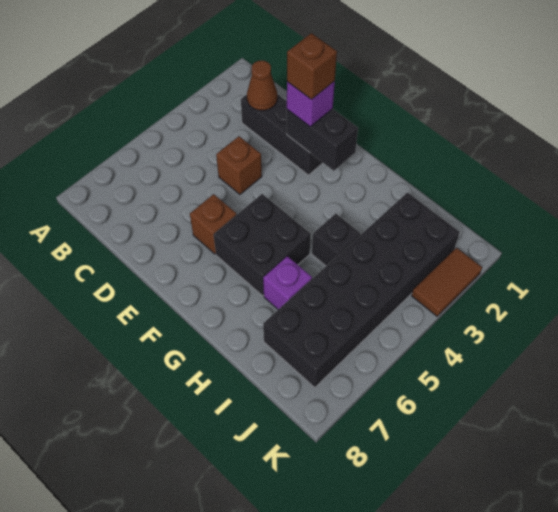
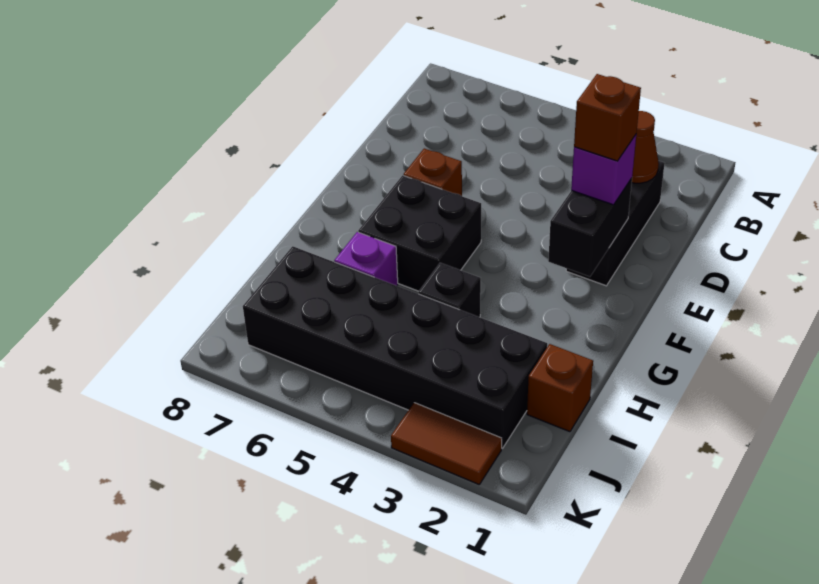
brown brick D4 level 1 -> brown brick I1 level 1

